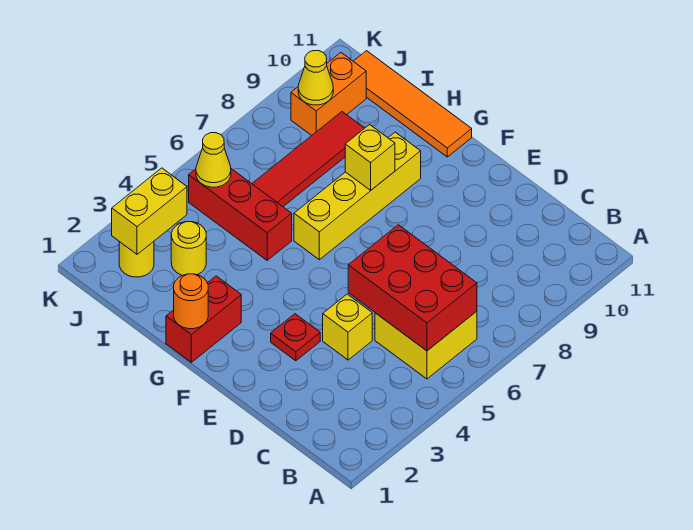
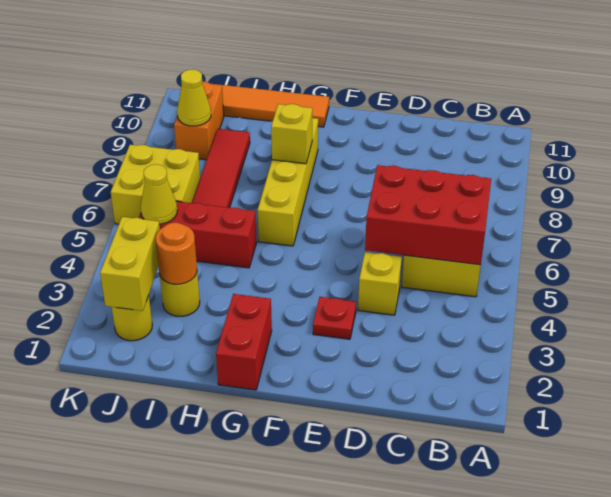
orange round brick G1 level 2 -> orange round brick I3 level 2
none -> yellow brick J6:K7 level 1

